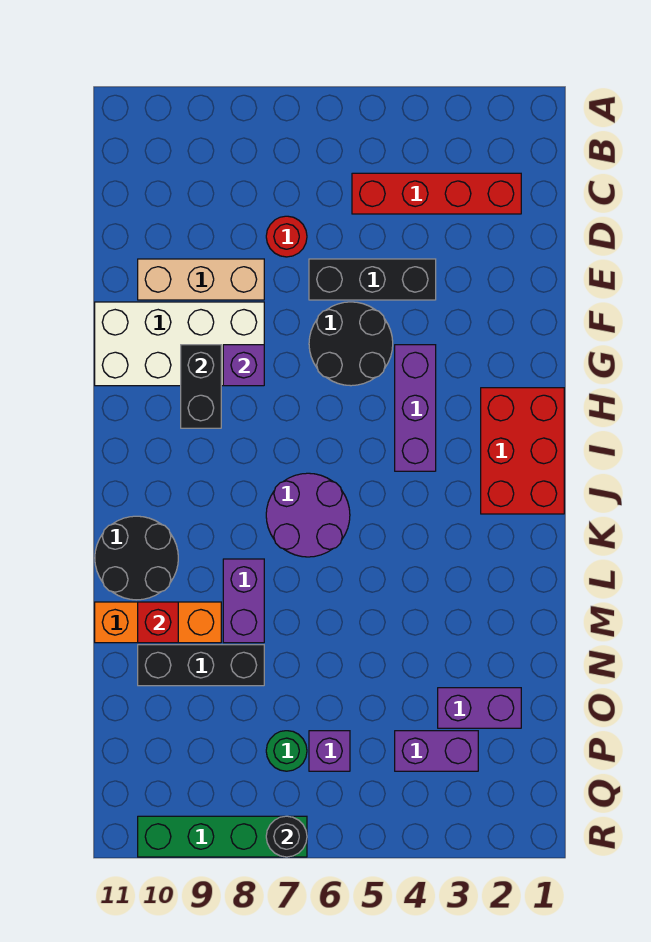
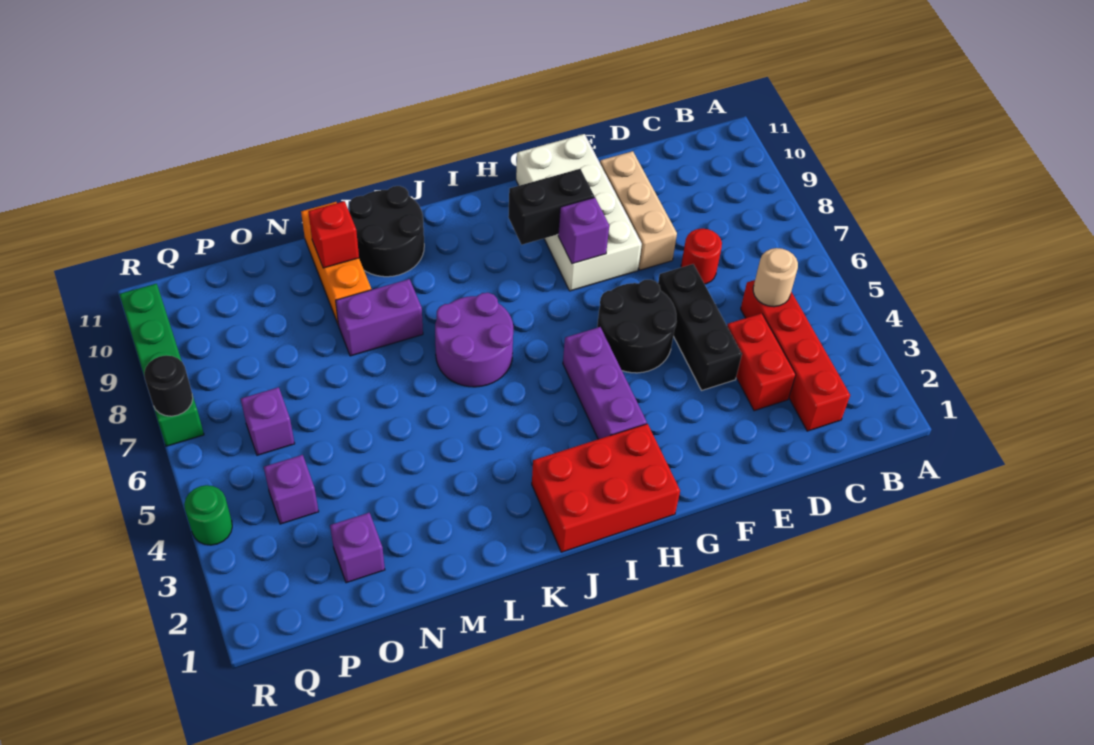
none -> tan round brick C5 level 2
none -> red brick D3:D4 level 1
purple brick G4:I4 level 1 -> purple brick H3:H5 level 1
black brick N8:N10 level 1 -> none
purple brick O2:O3 level 1 -> purple brick O2 level 1
purple brick P3:P4 level 1 -> purple brick P4 level 1
green round brick P7 level 1 -> green round brick R4 level 1

